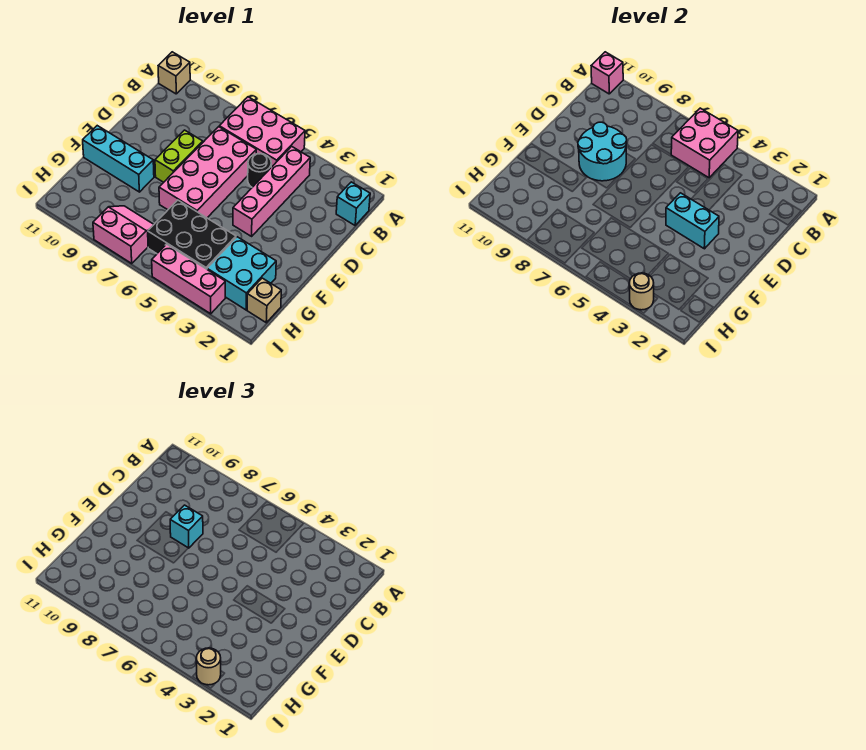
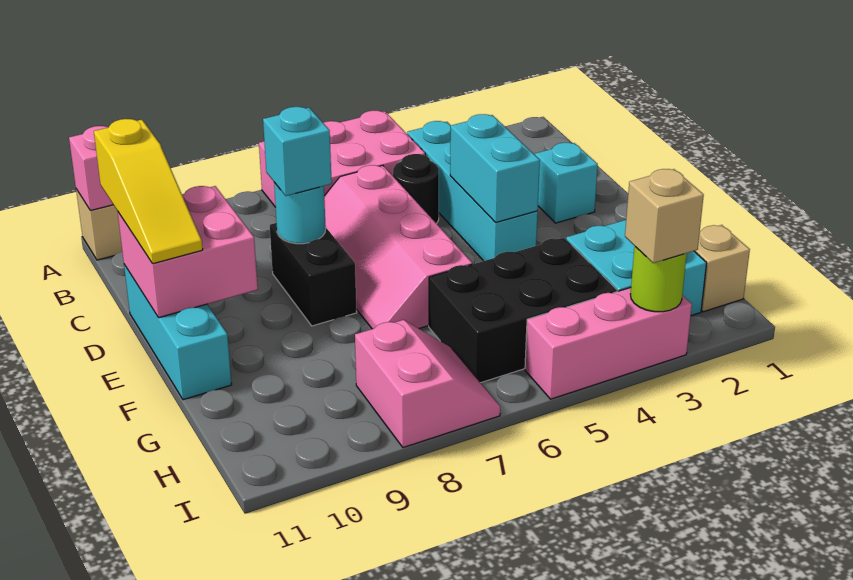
pink brick A5:B6 level 2 -> pink brick D10:E11 level 2
cyan brick B1 level 1 -> cyan brick D2 level 1
pink brick B4:E4 level 1 -> cyan brick B4:E4 level 1
pink brick C6:F7 level 1 -> pink slope C6:F7 level 1 top 6
none -> yellow slope C11:E11 level 3 top C
lime brick D8:E8 level 1 -> black brick D8:E8 level 1
cyan round brick D8:E9 level 2 -> cyan round brick D8 level 2
cyan brick E3:E4 level 2 -> cyan brick D4:E4 level 2
cyan brick F9:F11 level 1 -> cyan brick D11:F11 level 1
pink slope H7:I8 level 1 top I -> pink slope H7:I8 level 1 top 8
tan round brick I3 level 2 -> lime round brick I3 level 2
tan round brick I3 level 3 -> tan brick I3 level 3

